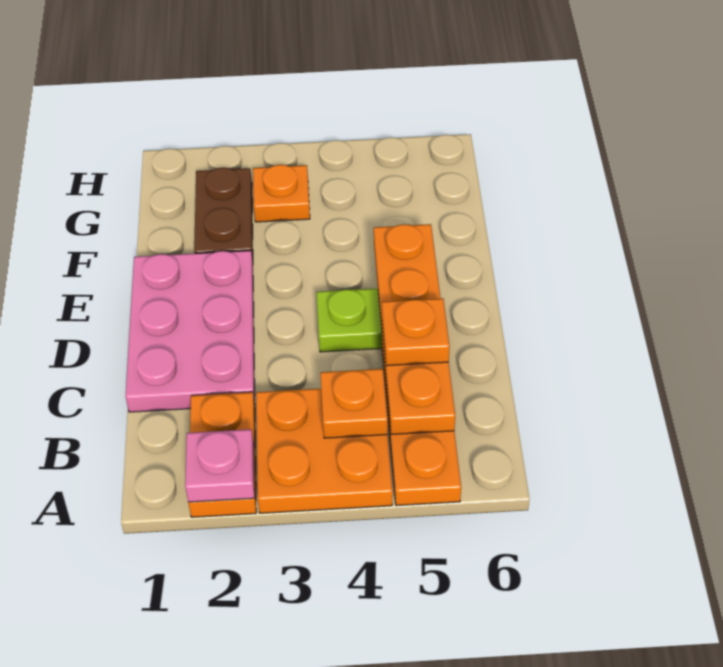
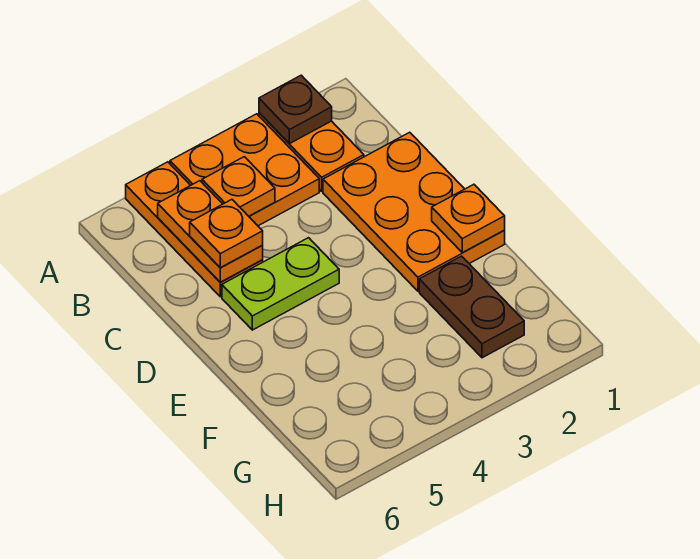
pink plate A2 level 2 -> brown plate A2 level 2
orange plate B5:E5 level 2 -> orange plate B5:C5 level 2
pink plate C1:E2 level 1 -> orange plate C1:E2 level 1
orange plate G3 level 1 -> orange plate E1 level 2

